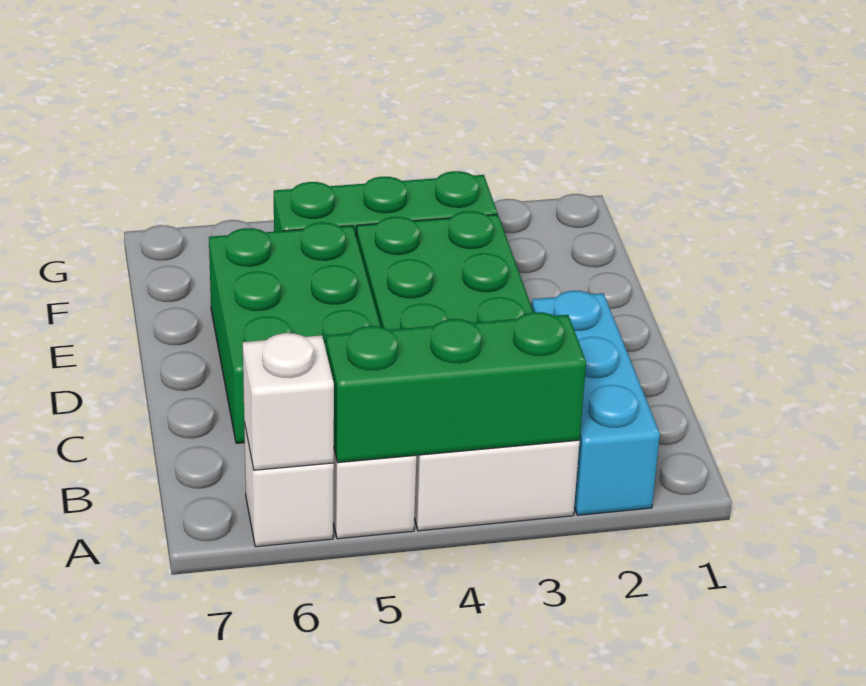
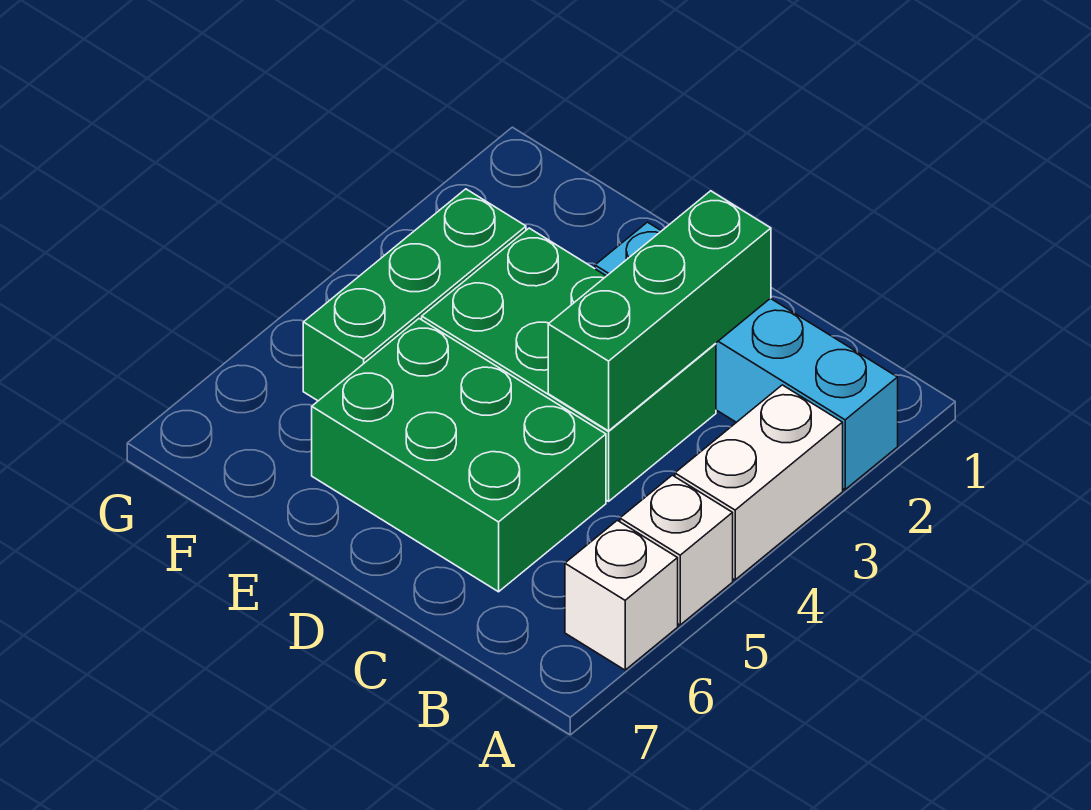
cyan brick A2:C2 level 1 -> cyan brick A2:D2 level 1
green brick A3:A5 level 2 -> green brick C2:C4 level 2
white brick A6 level 2 -> none

